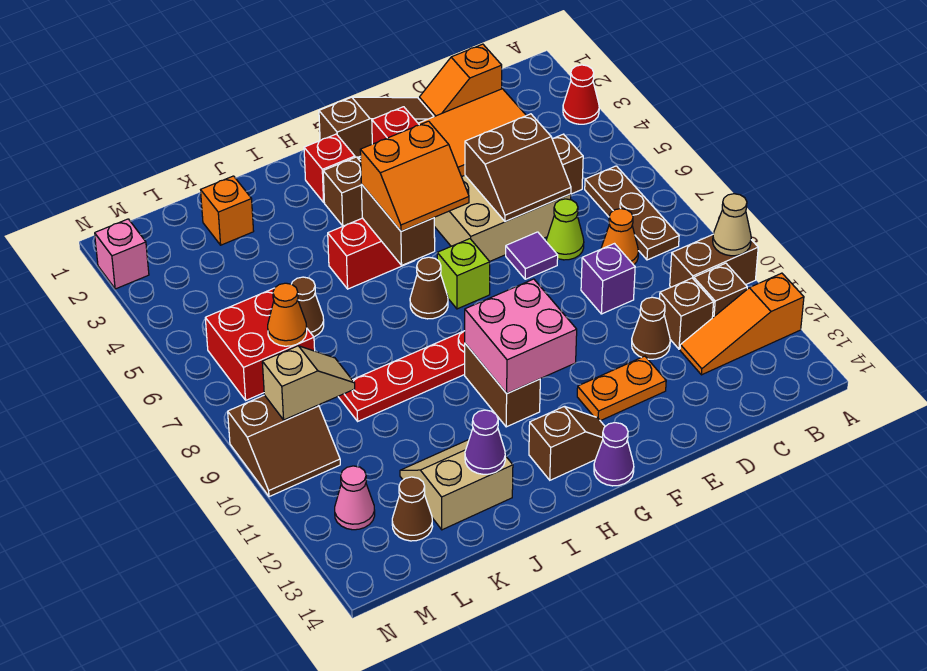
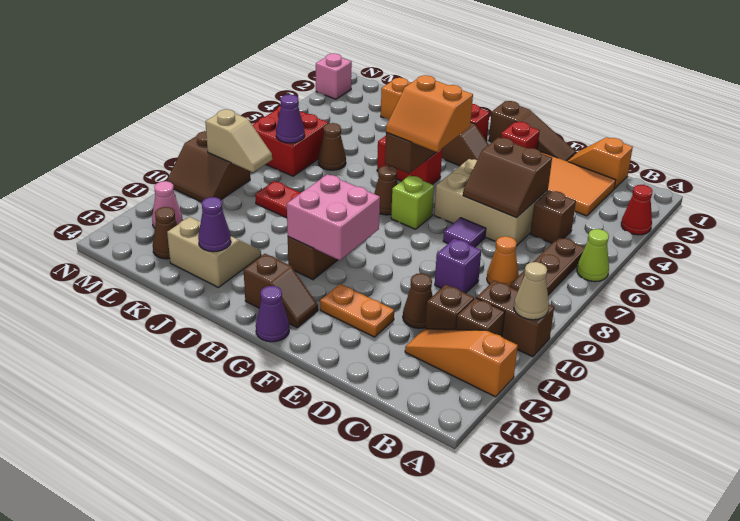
lime cone D7 level 1 -> lime cone A6 level 1
orange cone L7 level 2 -> purple cone L7 level 2

